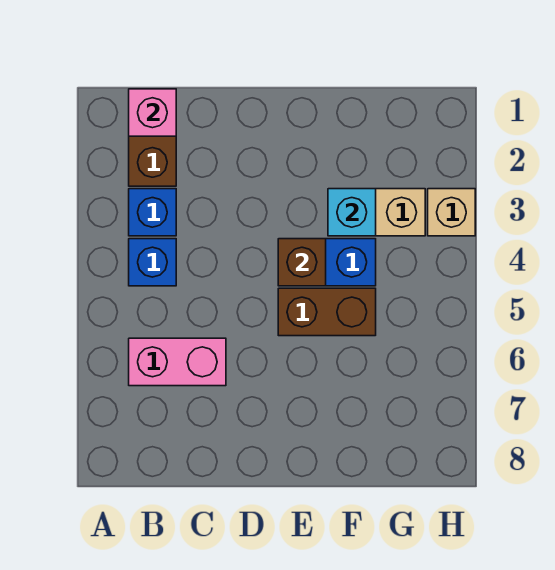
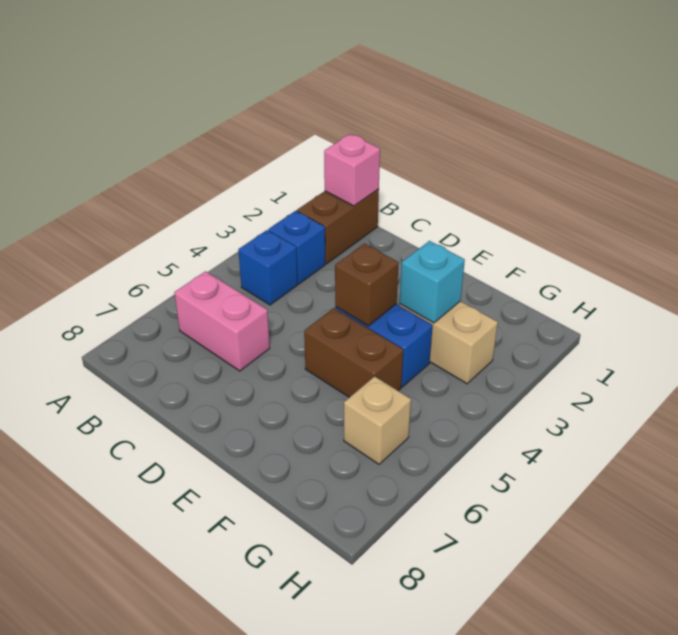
tan brick H3 level 1 -> tan brick G6 level 1

